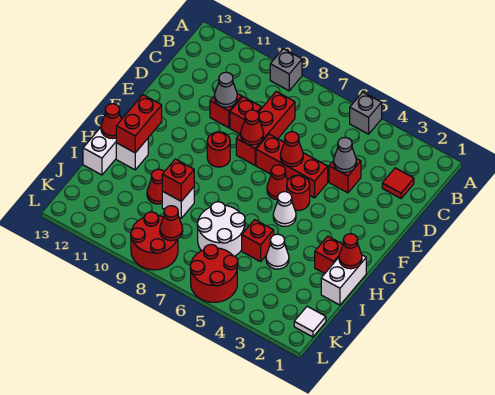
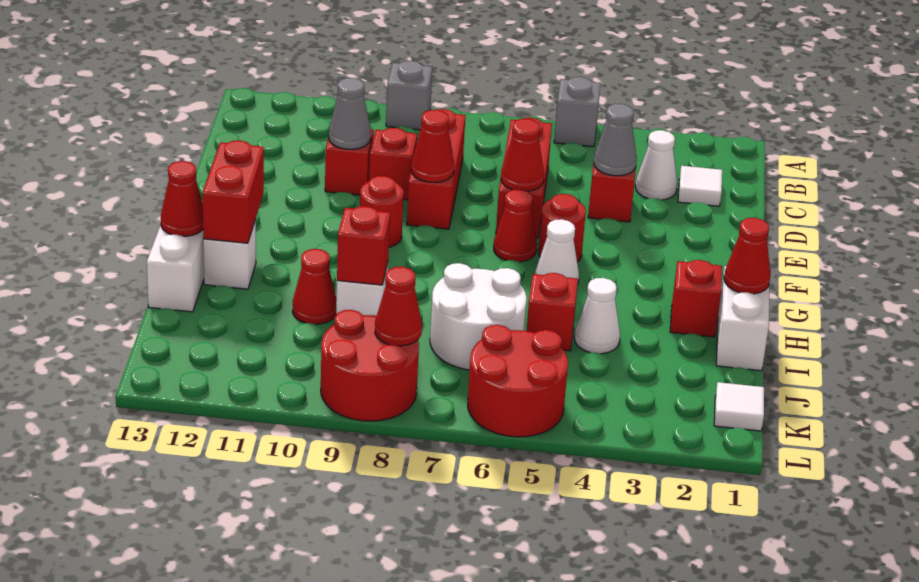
red tile C2 level 1 -> white tile C2 level 1
none -> white cone C3 level 1
red brick E5:E7 level 1 -> red brick C6:E6 level 1

